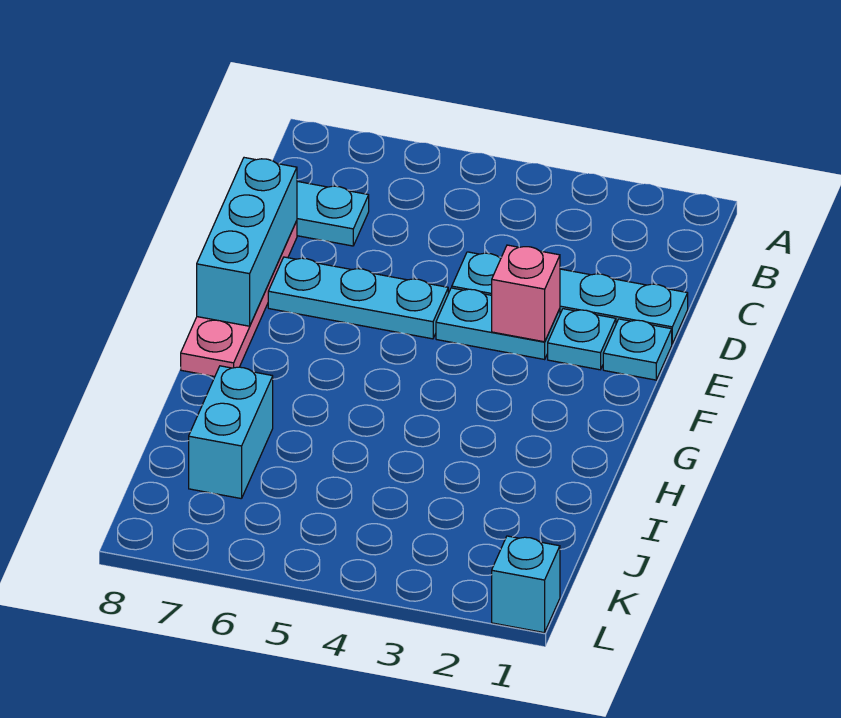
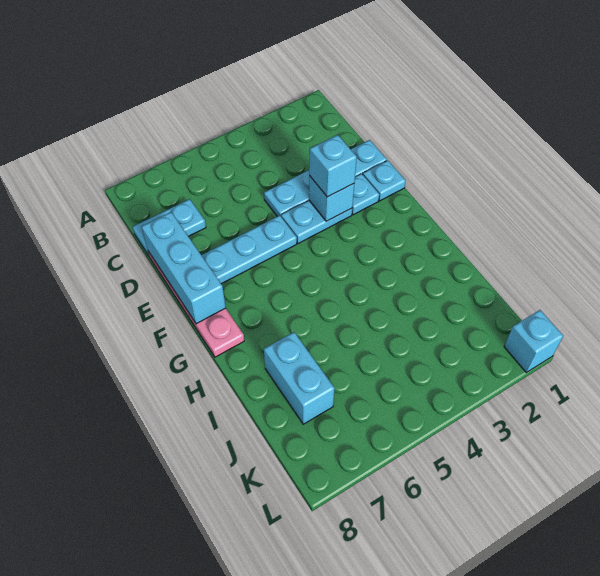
pink brick E3 level 2 -> cyan brick E3 level 2
none -> cyan brick E3 level 3

